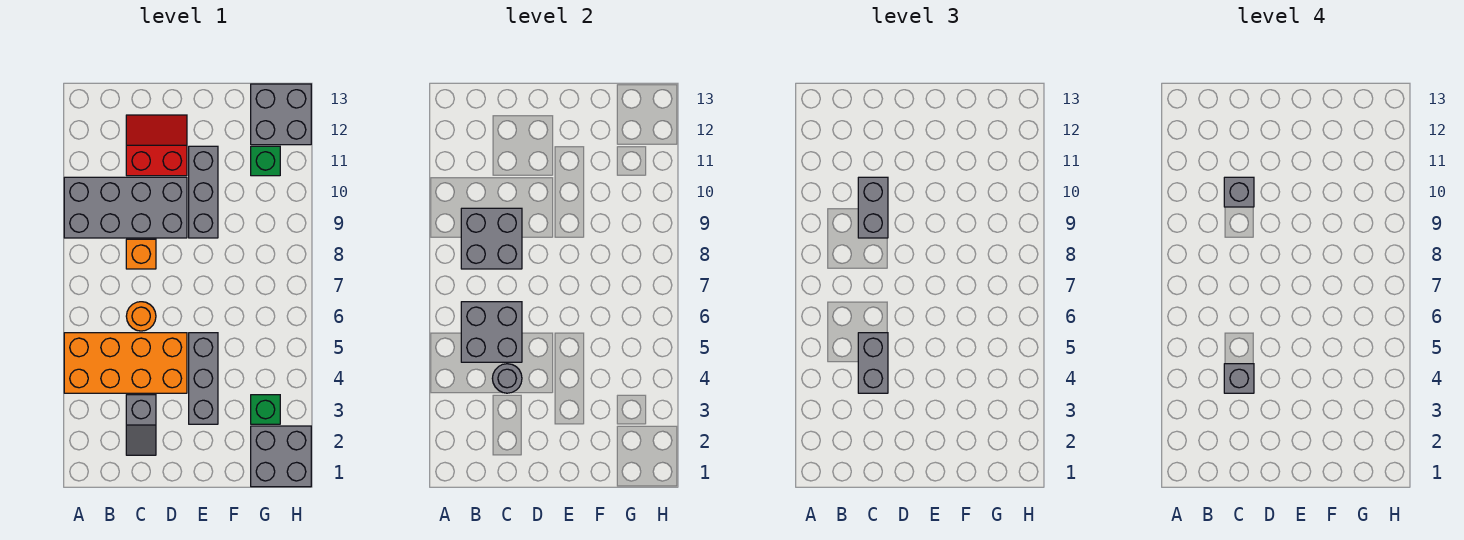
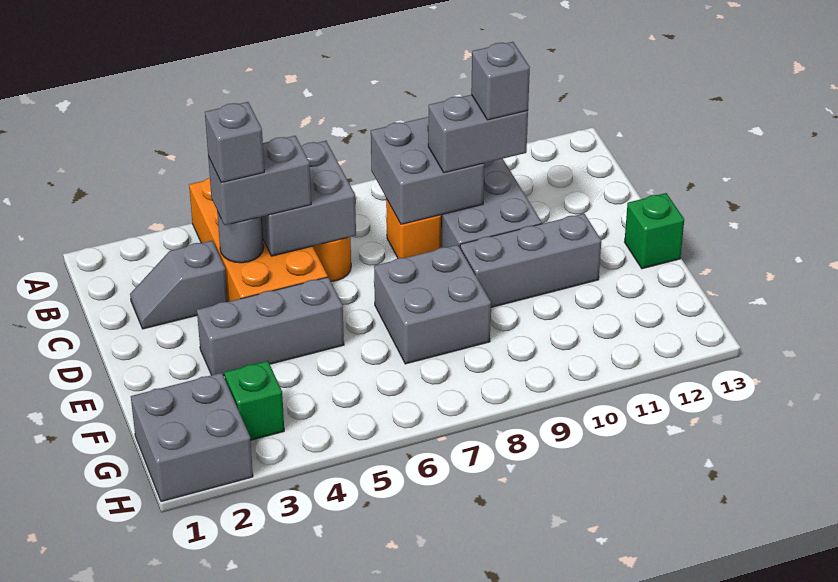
red slope C11:D12 level 1 top 11 -> none
green brick G11 level 1 -> green brick E13 level 1
grey brick G12:H13 level 1 -> grey brick E7:F8 level 1

